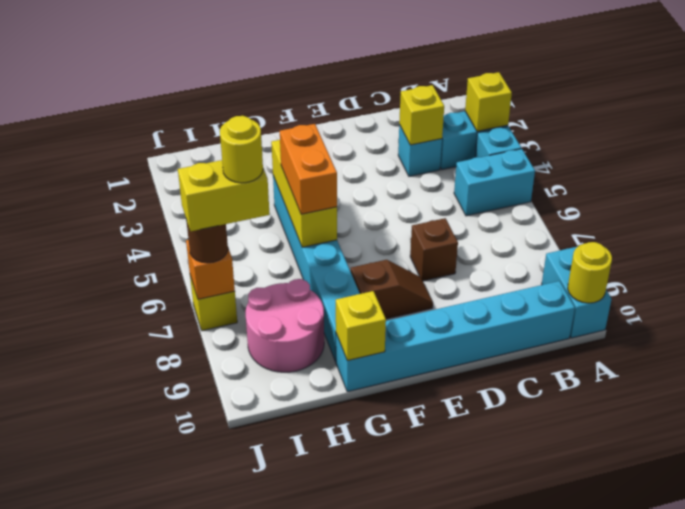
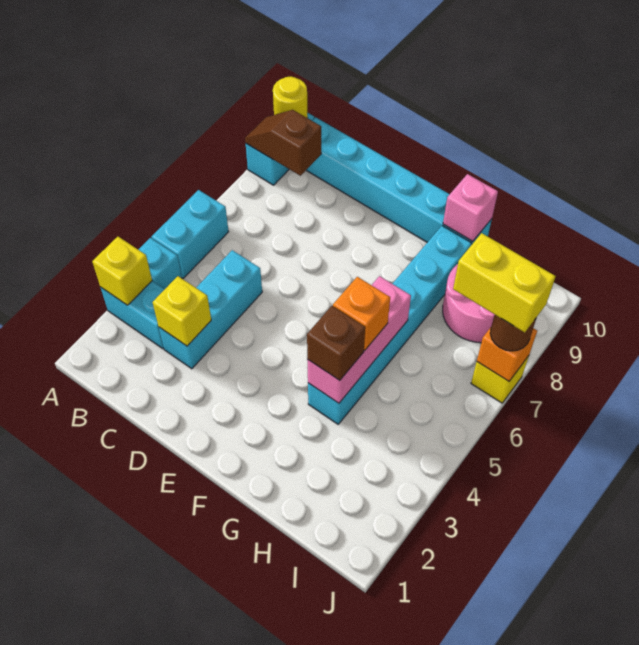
cyan brick A5:B5 level 1 -> cyan brick A5:A6 level 1
cyan brick C3 level 1 -> cyan brick C3:C5 level 1
brown brick D7 level 1 -> brown brick G4 level 3
brown slope E8:F8 level 1 top F -> brown slope A9:B9 level 2 top B
yellow brick G4:G6 level 2 -> pink brick G4:G6 level 2
orange brick G5:G6 level 3 -> orange brick G5 level 3
yellow brick G10 level 2 -> pink brick G10 level 2
yellow round brick I7 level 5 -> none

